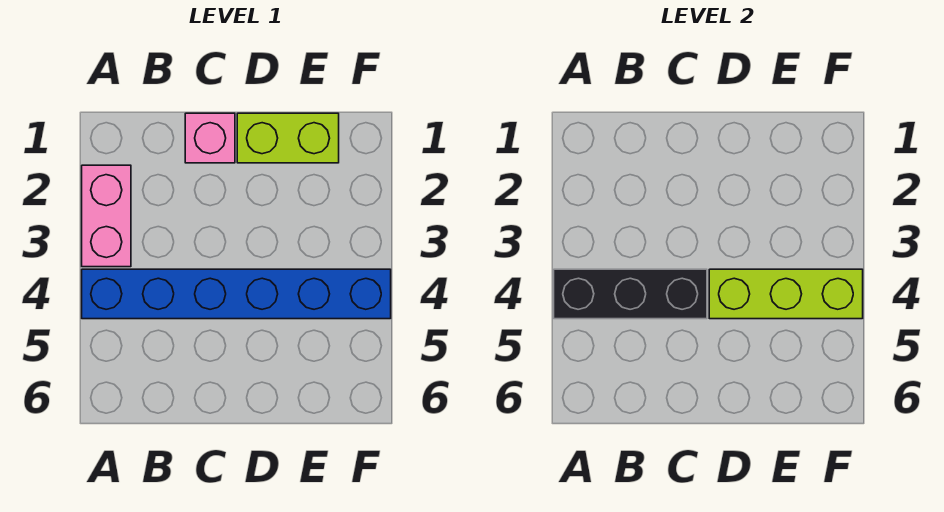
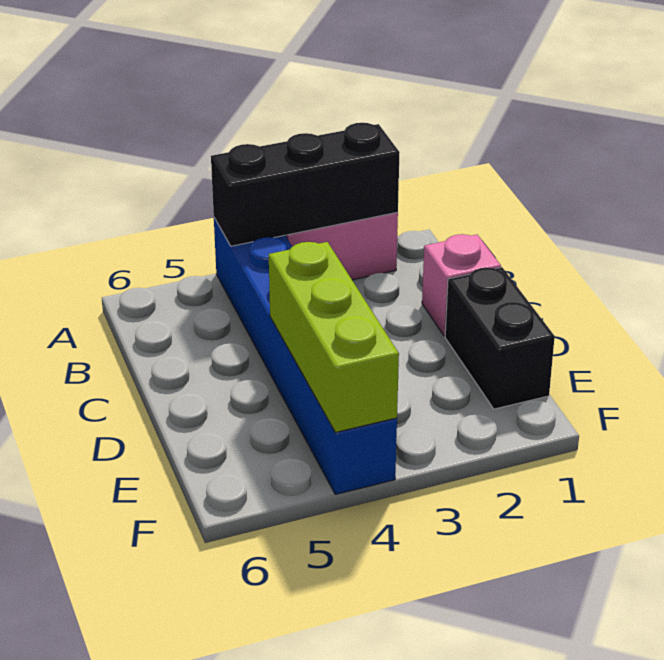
black brick A4:C4 level 2 -> black brick A2:A4 level 2
lime brick D1:E1 level 1 -> black brick D1:E1 level 1

